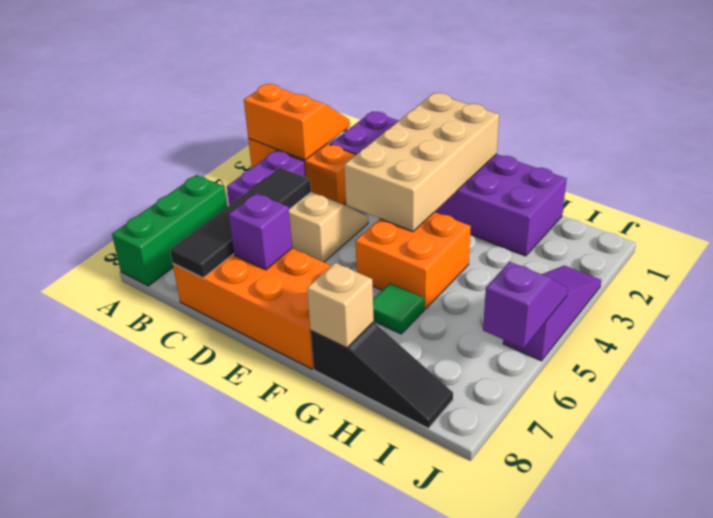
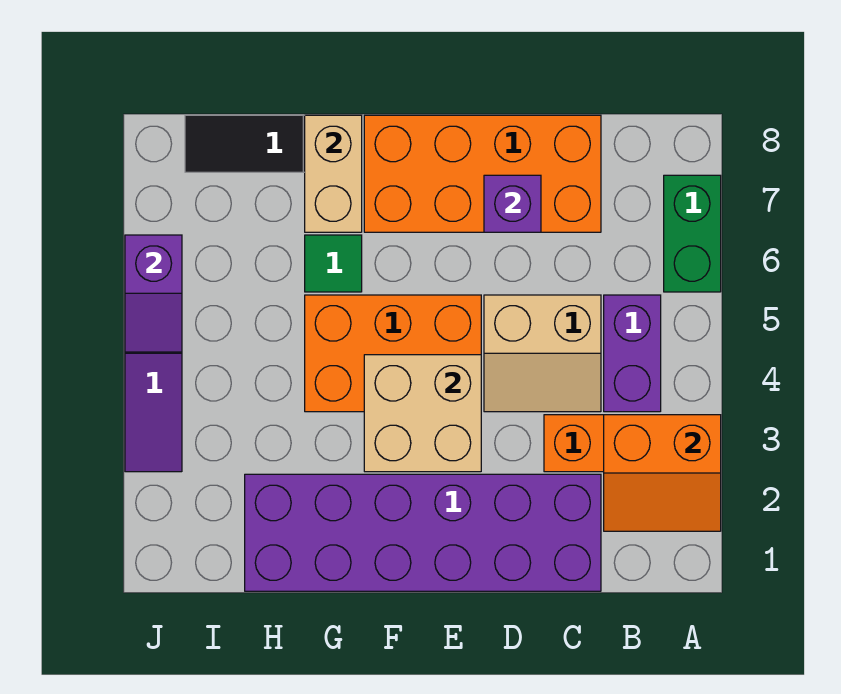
green brick A6:A8 level 1 -> green brick A6:A7 level 1
black tile C5:C8 level 2 -> none
tan brick E1:F4 level 2 -> tan brick E3:F4 level 2
orange brick F4:G5 level 1 -> orange brick E4:G5 level 1
tan brick G8 level 2 -> tan brick G7:G8 level 2

